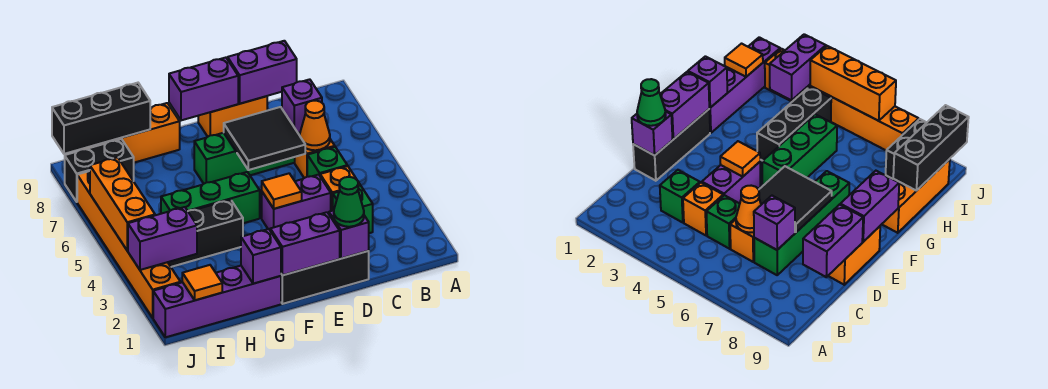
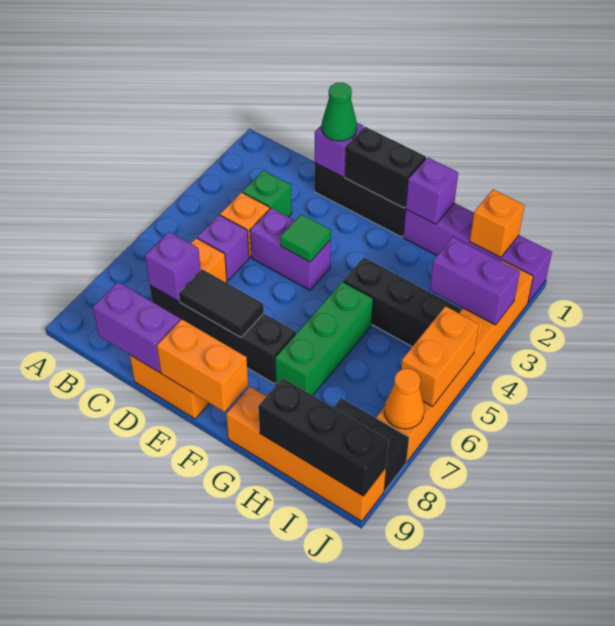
green brick C5 level 1 -> purple brick C5 level 1
orange cone C6 level 2 -> orange cone J7 level 2
green brick C7:F7 level 1 -> black brick C7:F7 level 1
black tile D6:E7 level 2 -> black tile D7:E7 level 2
purple brick E1:F1 level 2 -> black brick E1:F1 level 2
orange tile E4 level 2 -> green tile E4 level 2
purple brick E9:F9 level 2 -> orange brick E9:F9 level 2
green brick F5:H5 level 1 -> green brick G5:G7 level 1
orange brick G9:I9 level 1 -> orange brick G9:J9 level 1
orange tile I1 level 2 -> orange brick I1 level 2
orange brick J4:J6 level 2 -> orange brick J5:J6 level 2

